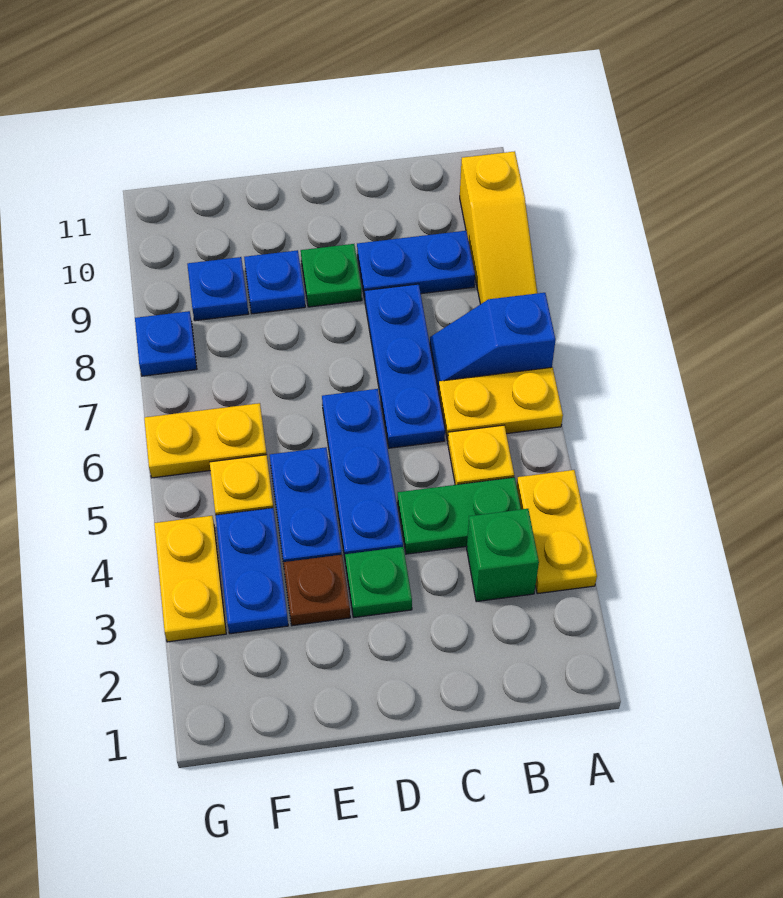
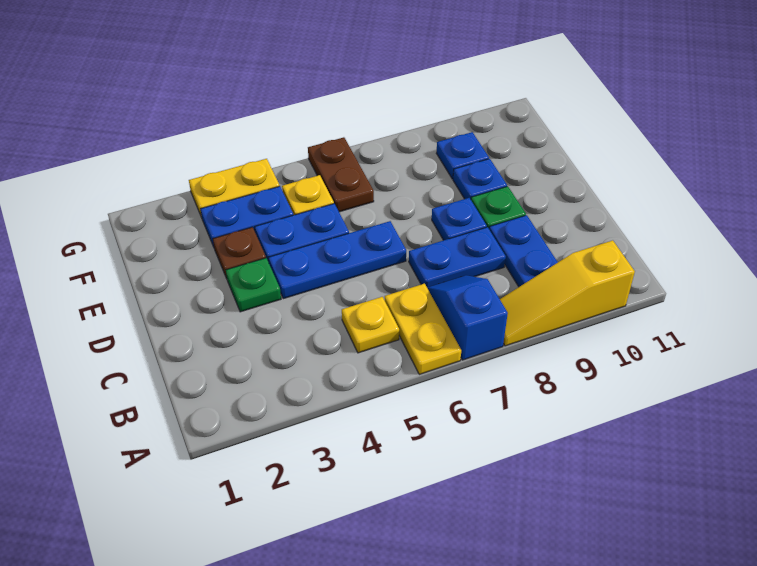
yellow plate A3:A4 level 1 -> none
green brick B3 level 1 -> none
green plate B4:C4 level 1 -> none
blue plate C6:C8 level 1 -> blue plate C7:C8 level 1
yellow plate F6:G6 level 1 -> brown plate F6:G6 level 1
blue plate G8 level 1 -> blue plate D8 level 1

